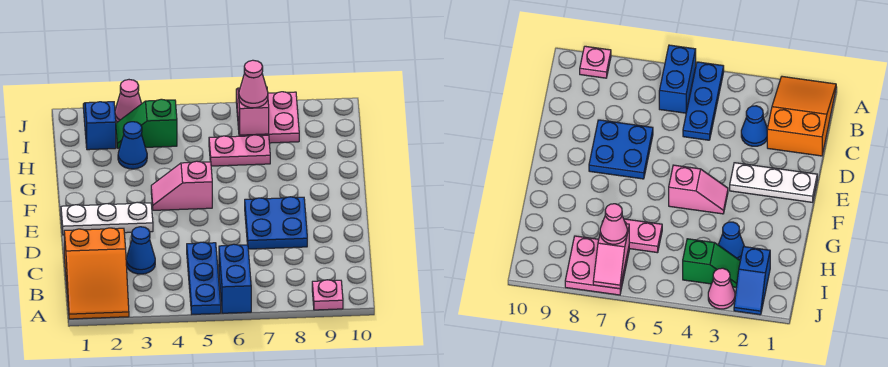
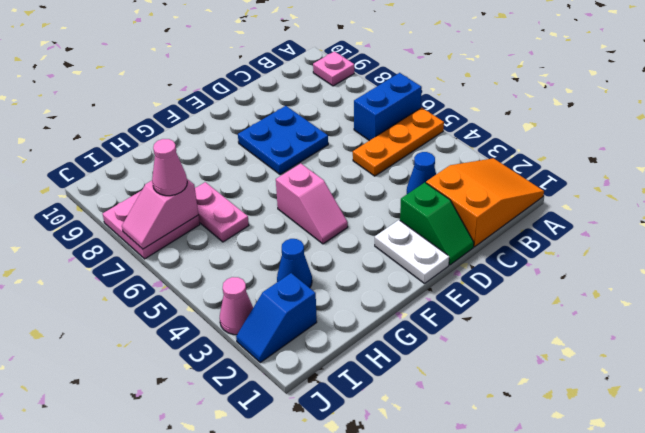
blue plate A5:C5 level 1 -> orange plate A5:C5 level 1
white plate E1:E3 level 1 -> white plate E1:E2 level 1
green slope I3:I4 level 1 top 4 -> green slope D1:D2 level 1 top 2

